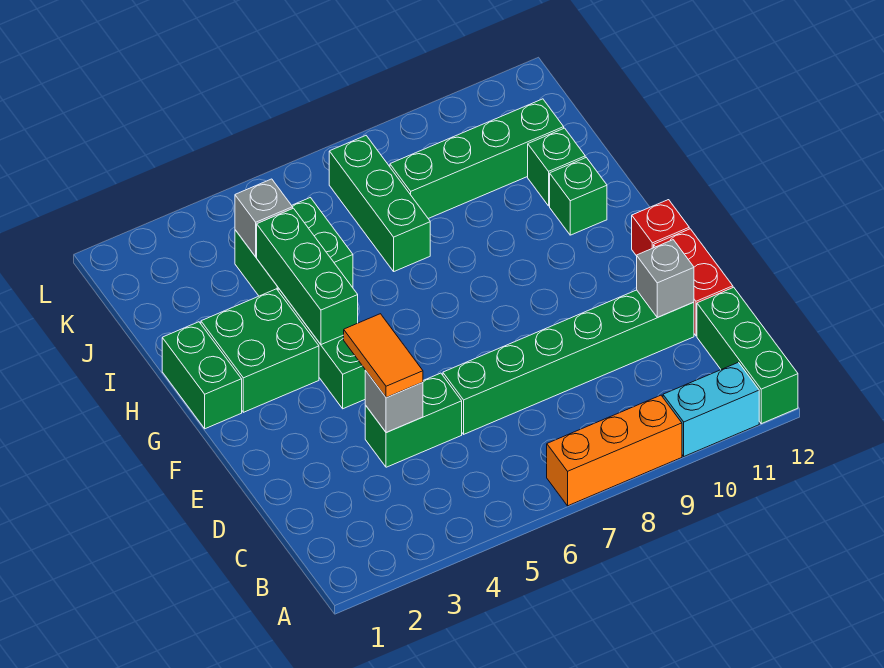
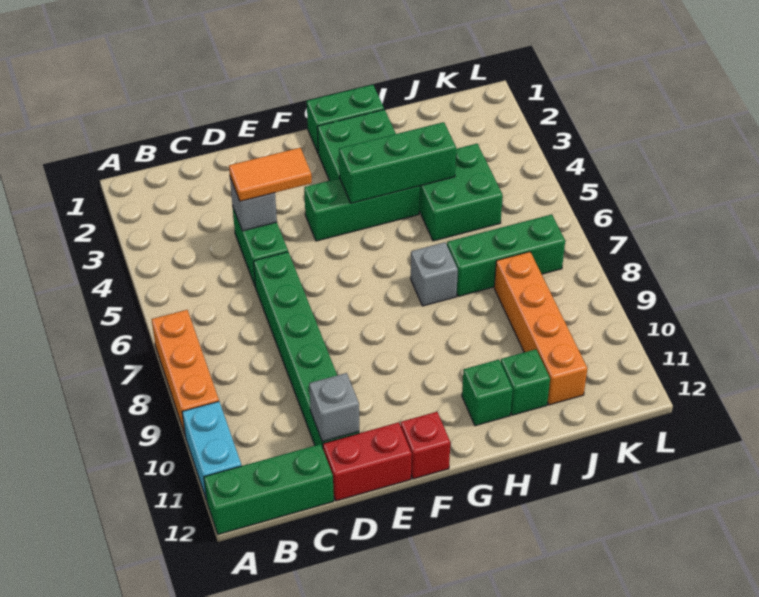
grey brick J4 level 2 -> grey brick H7 level 1
green brick J8:J11 level 1 -> orange brick J8:J11 level 1

